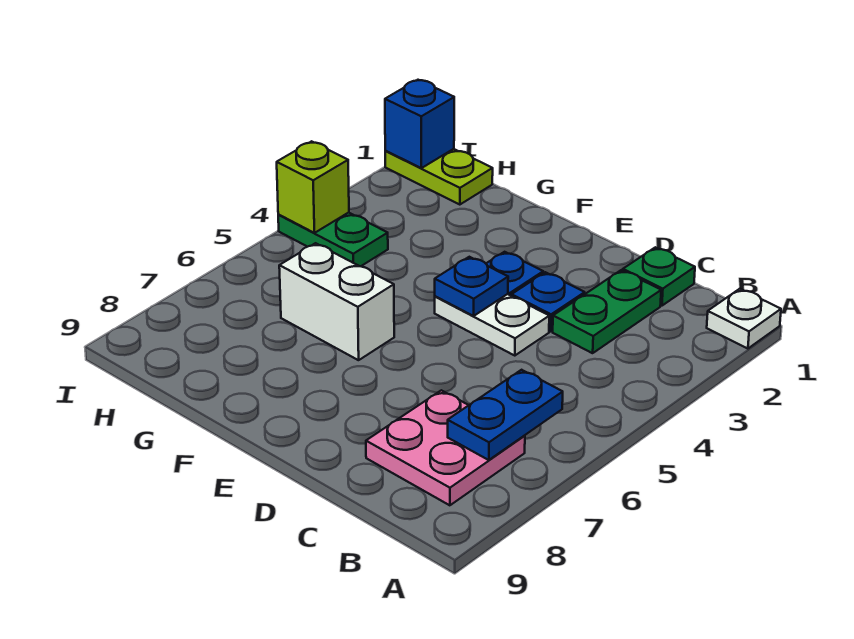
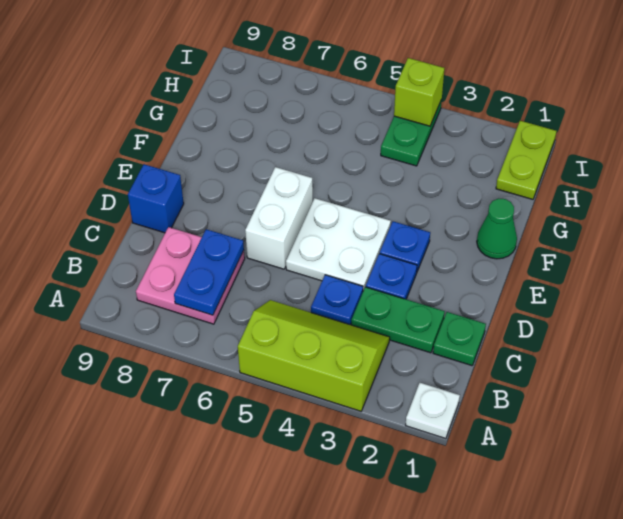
none -> lime slope A3:B5 level 1 top A
blue plate B6:B7 level 2 -> blue plate B7:C7 level 2
white plate D4:E4 level 1 -> white plate D4:E5 level 1
blue plate E4 level 2 -> blue plate C4 level 1
none -> green cone F1 level 1
white brick F6:G6 level 1 -> white brick D6:E6 level 1
blue brick I1 level 2 -> blue brick D9 level 1

